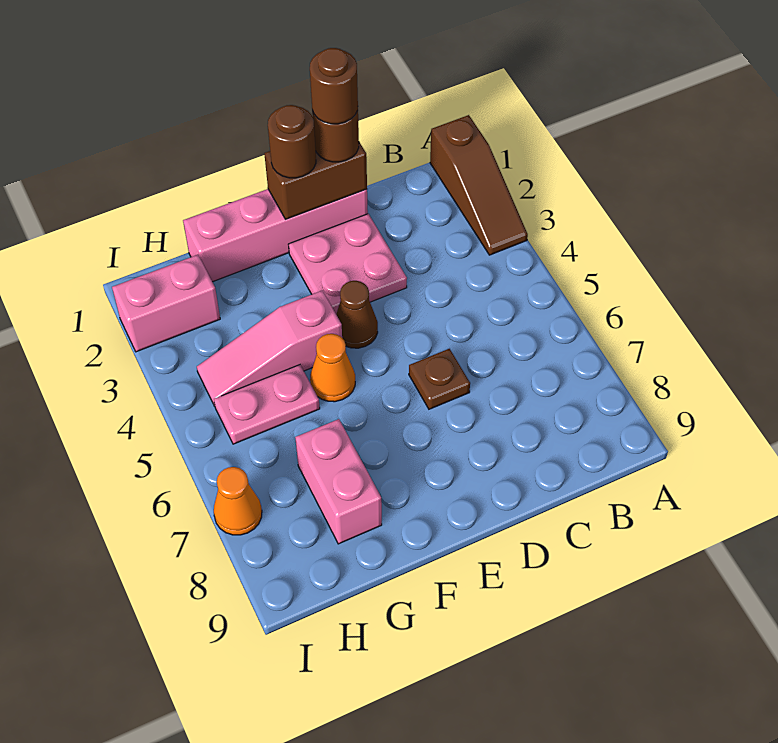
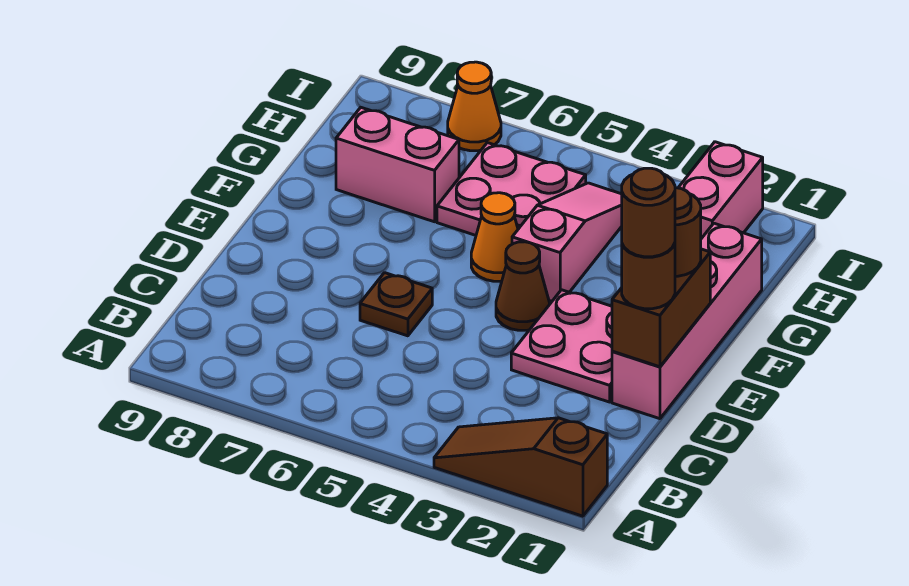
pink plate G5:H5 level 1 -> pink plate G5:H6 level 1

